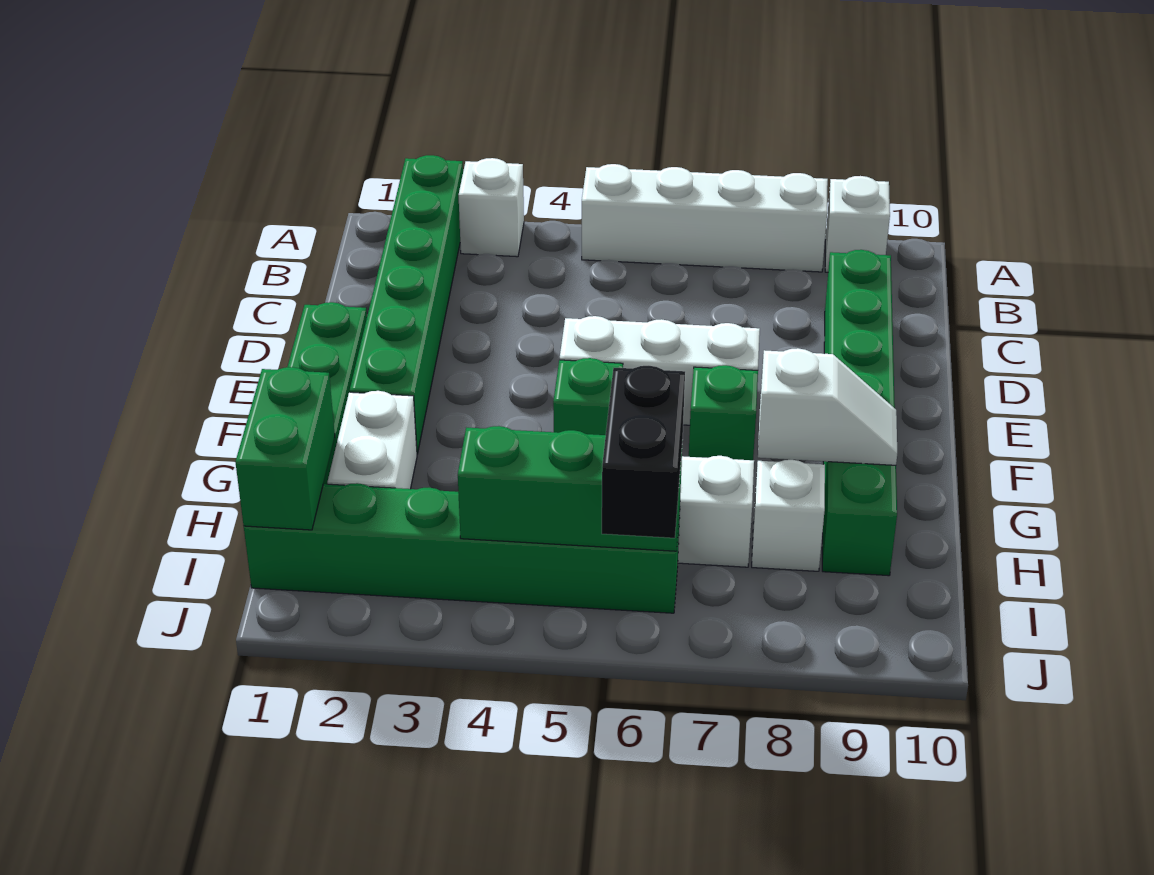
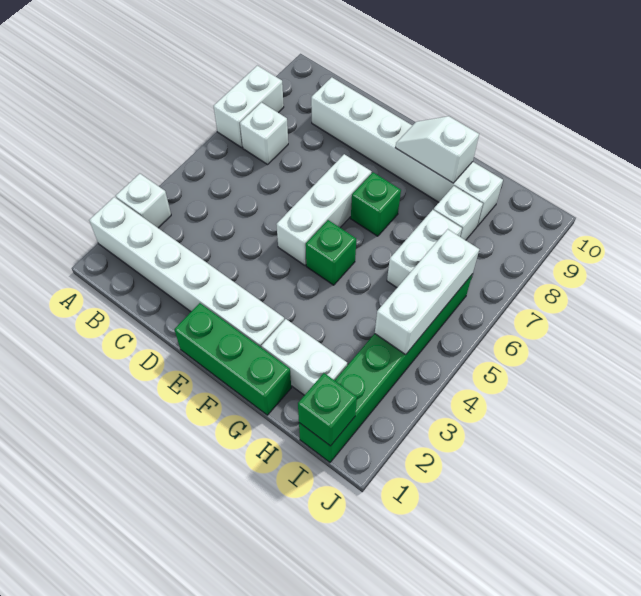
green brick A2:F2 level 1 -> white brick A2:F2 level 1
white brick A5:A8 level 1 -> white brick A7:A8 level 1
white brick A9 level 1 -> white brick B7 level 1
green brick C9:H9 level 1 -> white brick C9:H9 level 1
white slope G8:G9 level 2 top 8 -> white slope F9:G9 level 2 top G
green brick H1:I1 level 2 -> green brick I1 level 2
green brick I4:I6 level 2 -> white brick I4:I6 level 2
black brick I6:J6 level 3 -> none

